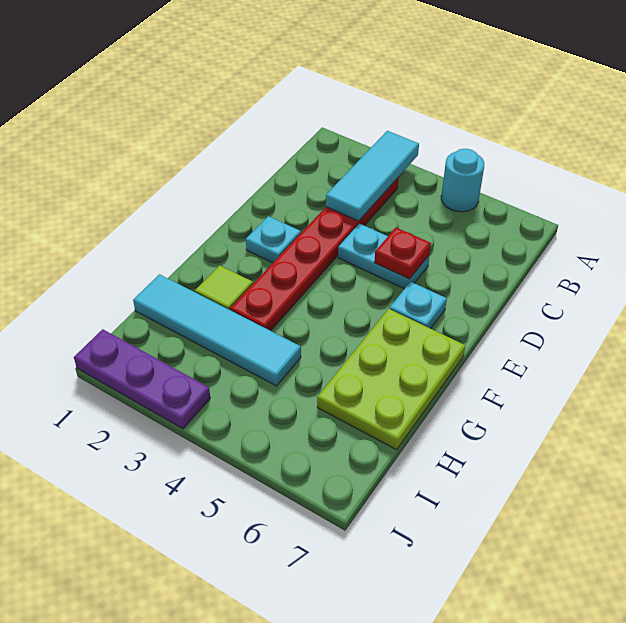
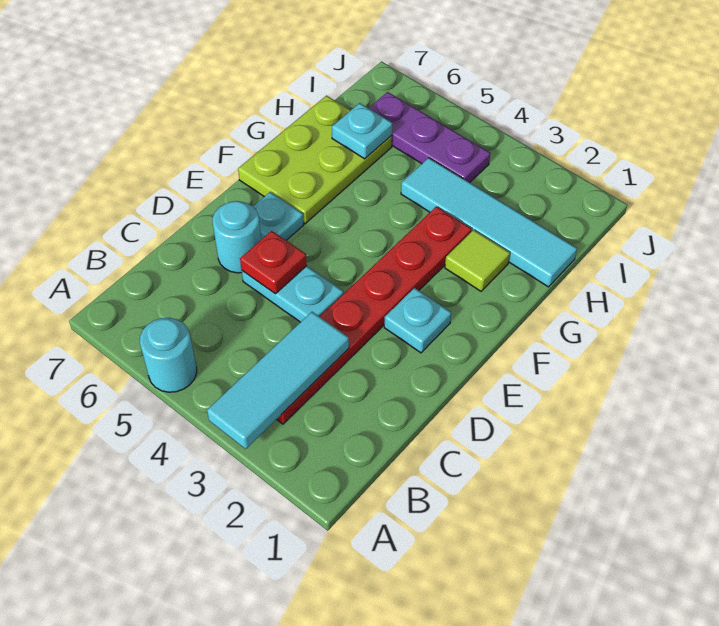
none -> cyan round brick D6 level 1
none -> cyan plate H6 level 2
purple plate J1:J3 level 1 -> purple plate I4:I6 level 1

